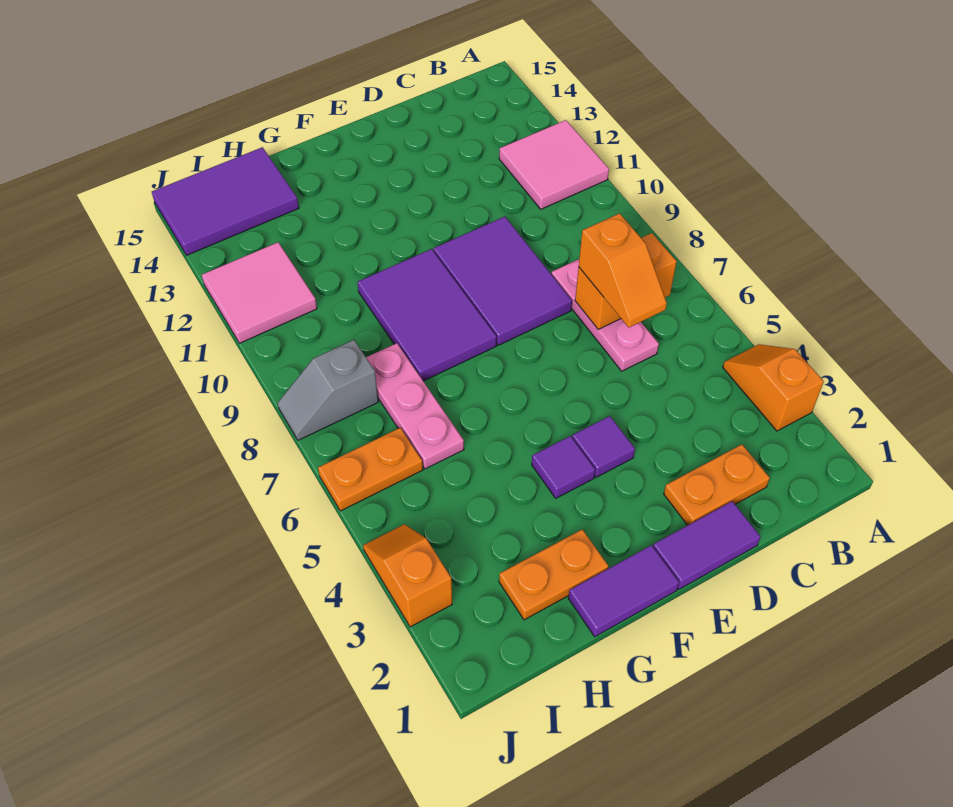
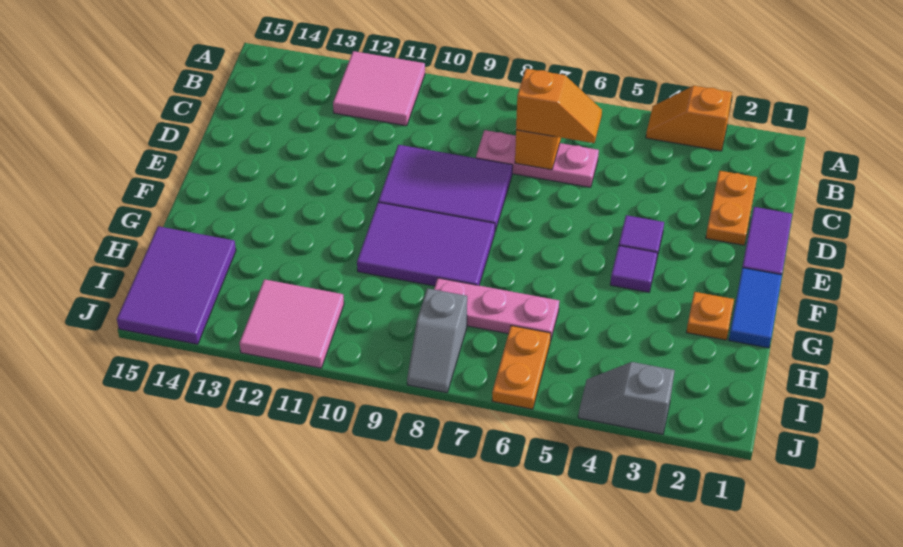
purple tile F1:G1 level 1 -> blue tile F1:G1 level 1
orange plate G2:H2 level 1 -> orange plate G2 level 1
orange slope J3:J4 level 1 top 3 -> grey slope J3:J4 level 1 top 3

